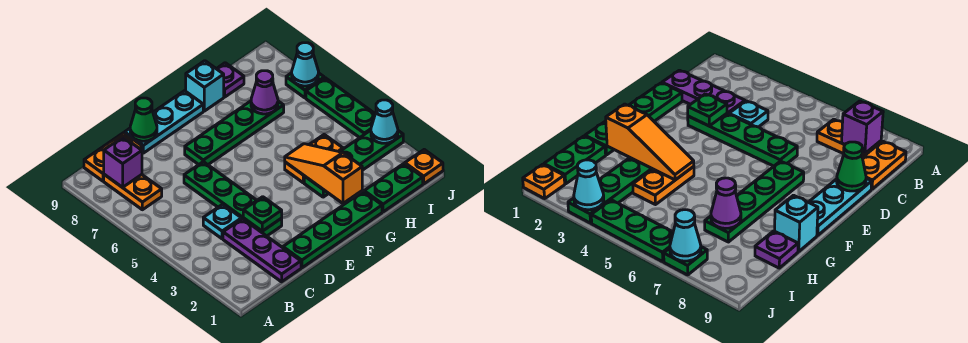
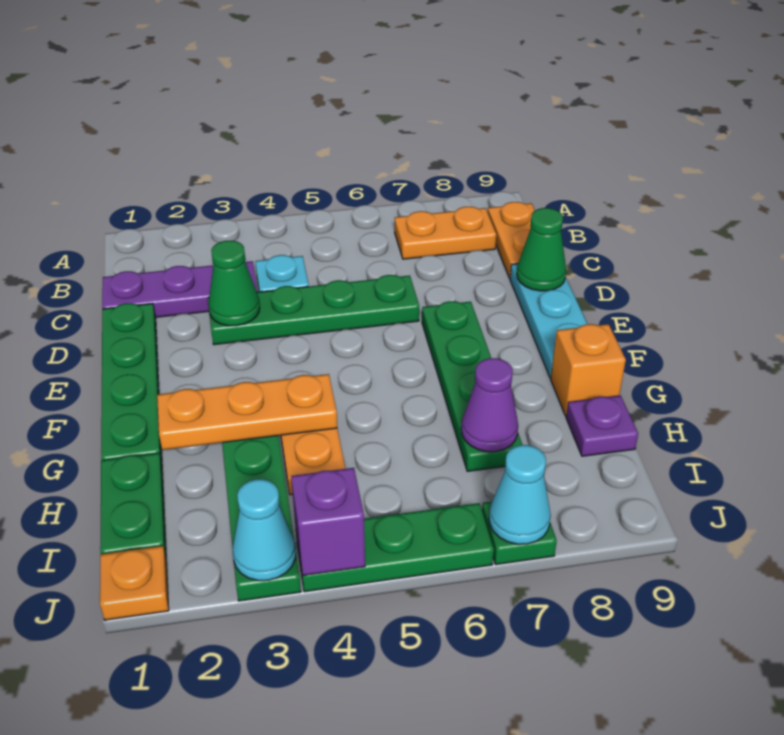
purple brick B8 level 2 -> purple brick J4 level 2
green plate D3 level 2 -> green cone D3 level 2
orange slope G2:G4 level 2 top 2 -> orange plate G2:G4 level 2
cyan brick G9 level 1 -> orange brick G9 level 1

